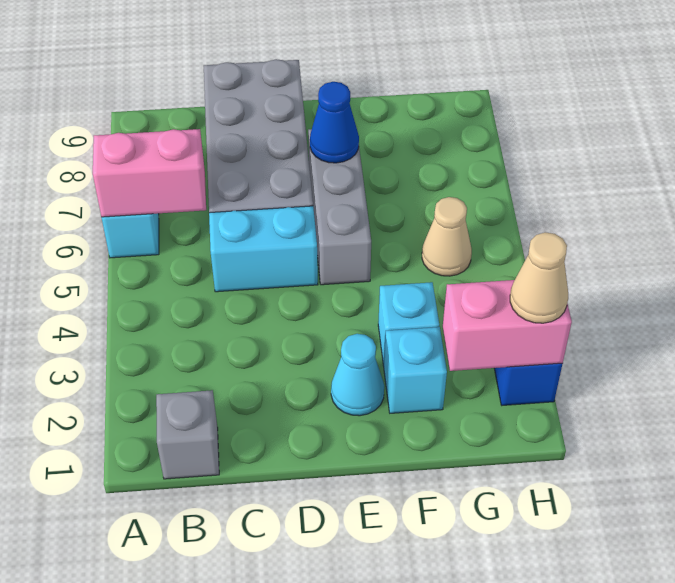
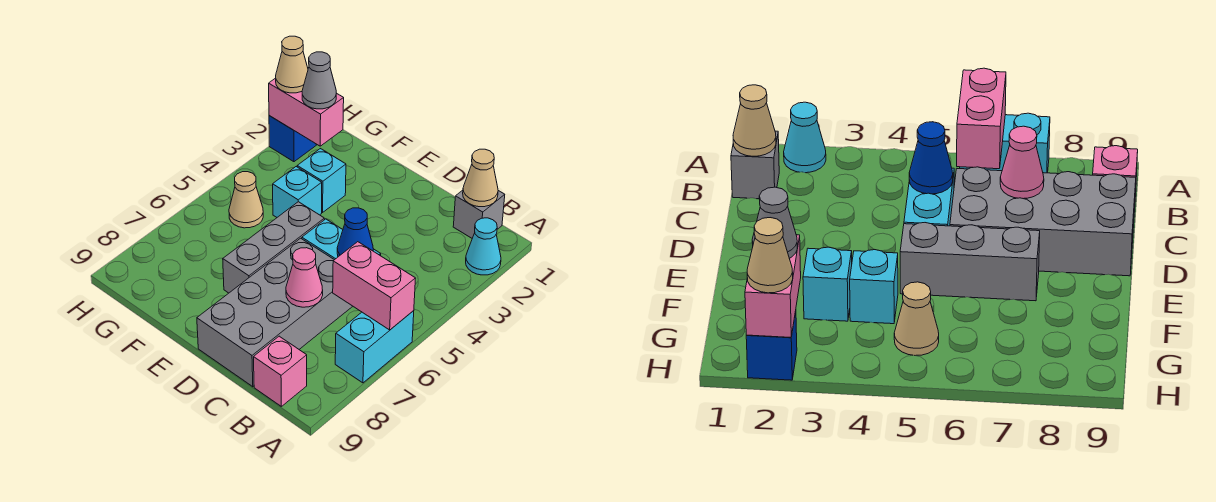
none -> tan cone B1 level 2
none -> pink brick B9 level 1
none -> pink cone C7 level 2
cyan cone E2 level 1 -> cyan cone A2 level 1
blue cone E7 level 2 -> blue cone C5 level 2
cyan brick F2 level 1 -> cyan brick F4 level 1
none -> grey cone G2 level 3

